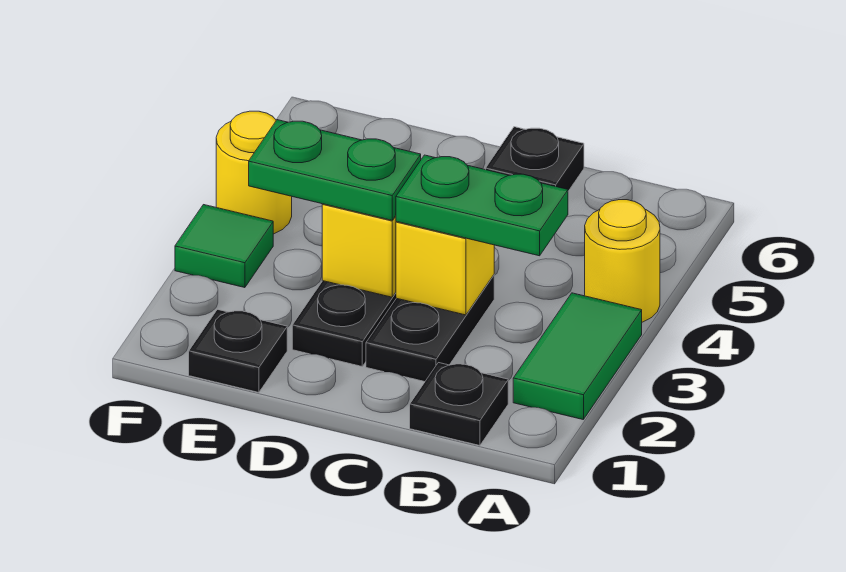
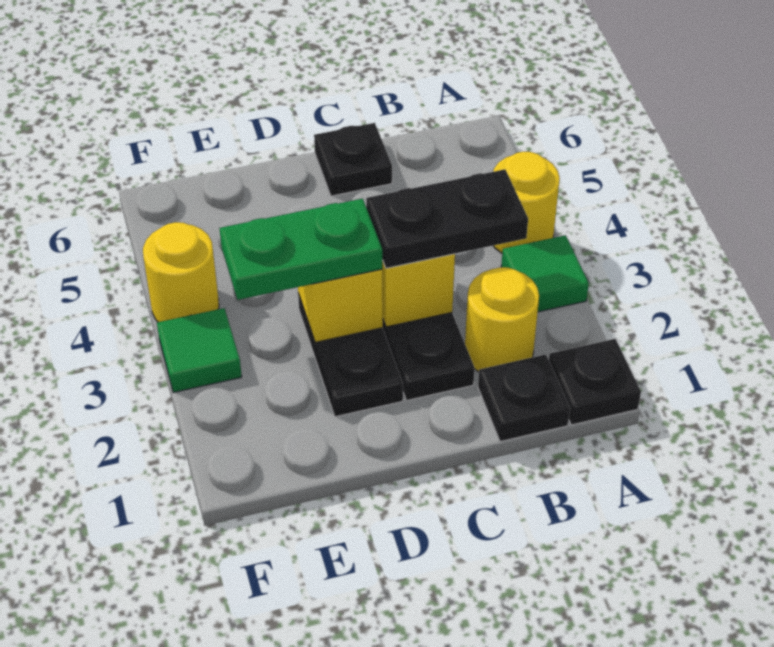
green tile A2:A3 level 1 -> green tile A3 level 1
none -> yellow round brick B2 level 1
green plate B3:C3 level 3 -> black plate B3:C3 level 3
black plate E1 level 1 -> black plate A1 level 1

